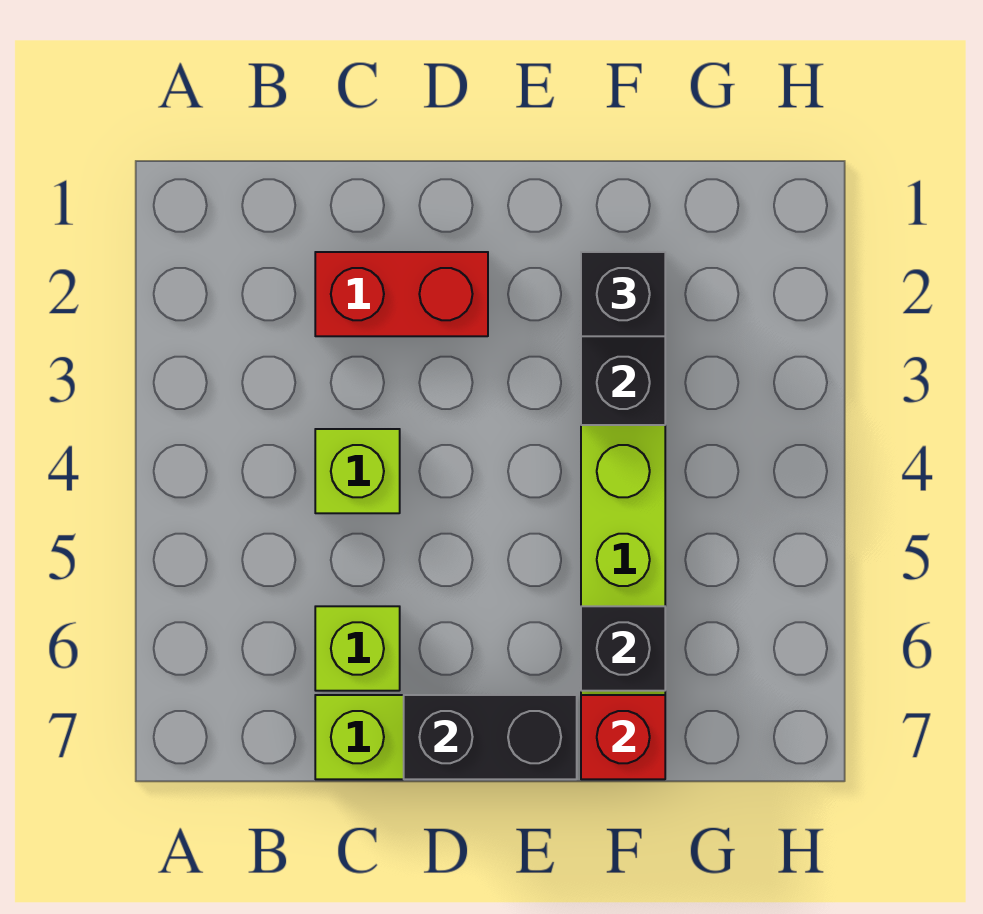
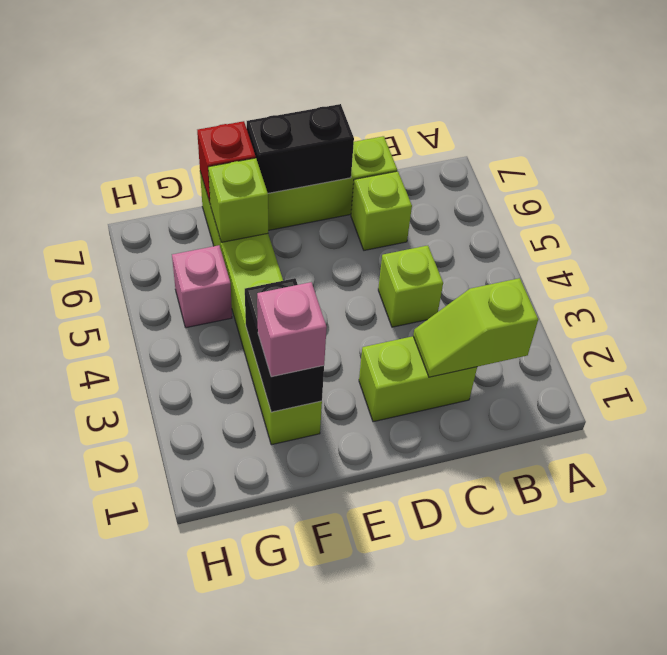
none -> lime slope B2:C2 level 2 top B
red brick C2:D2 level 1 -> lime brick C2:D2 level 1
black brick F2 level 3 -> pink brick F2 level 3
black brick F6 level 2 -> lime brick F6 level 2
none -> pink brick G5 level 1

